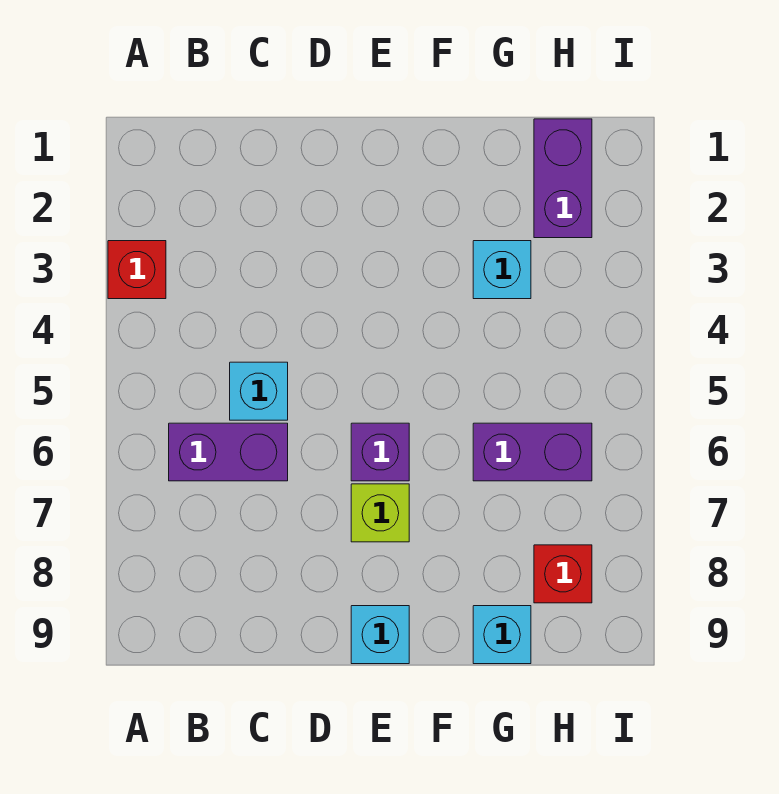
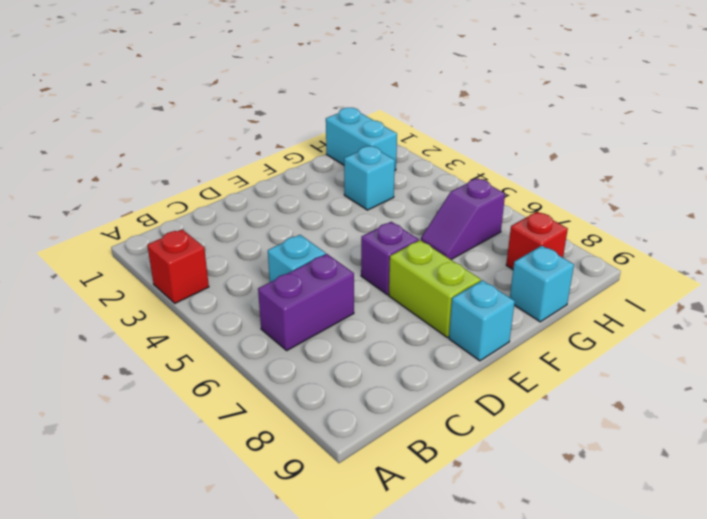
lime brick E7 level 1 -> lime brick E7:E8 level 1
purple brick G6:H6 level 1 -> purple slope G6:H6 level 1 top H
purple brick H1:H2 level 1 -> cyan brick H1:H2 level 1

